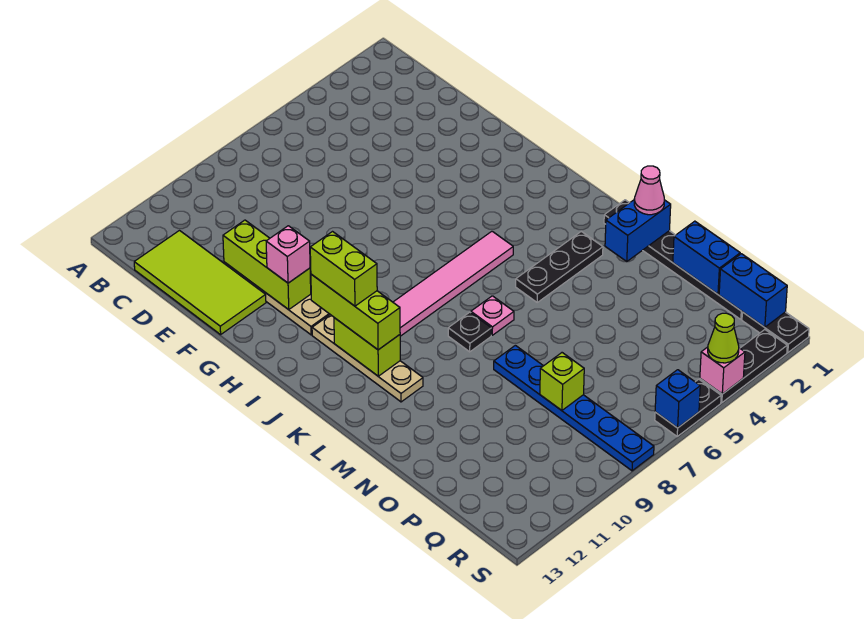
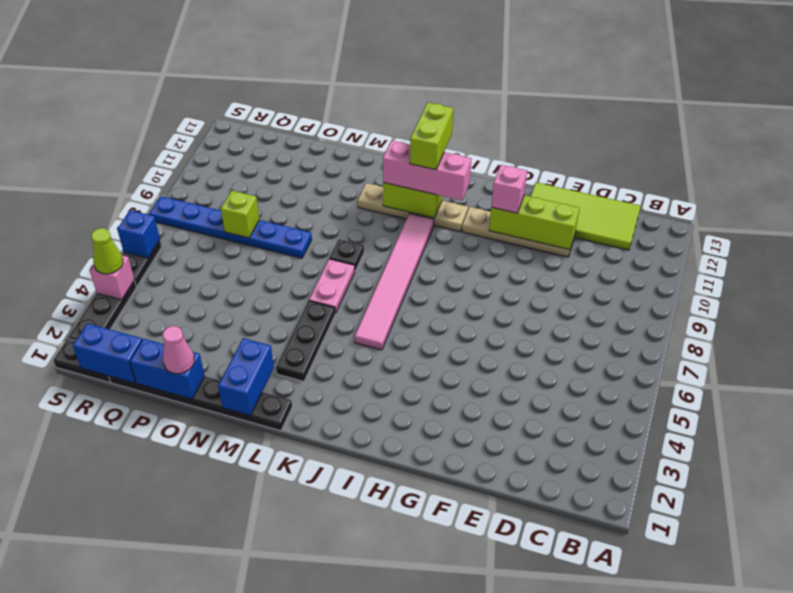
lime brick I11:K11 level 3 -> pink brick I11:K11 level 3
lime brick I11:J11 level 4 -> lime brick J11:J12 level 4
pink plate L7 level 1 -> pink plate L6:L7 level 1
pink cone M1 level 3 -> pink cone O1 level 3

